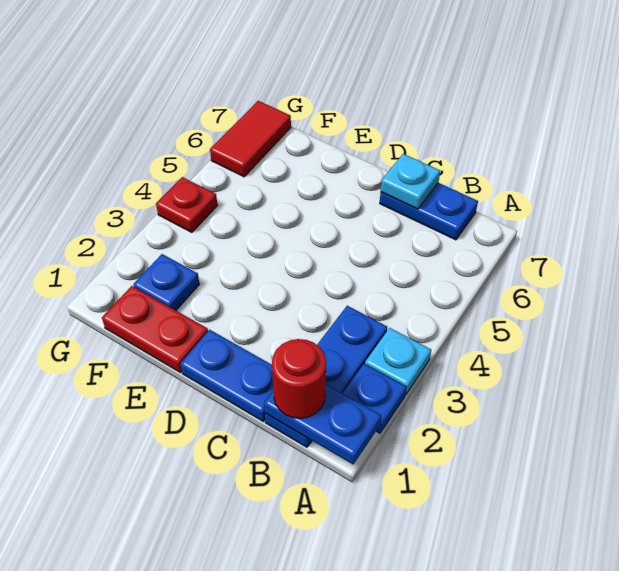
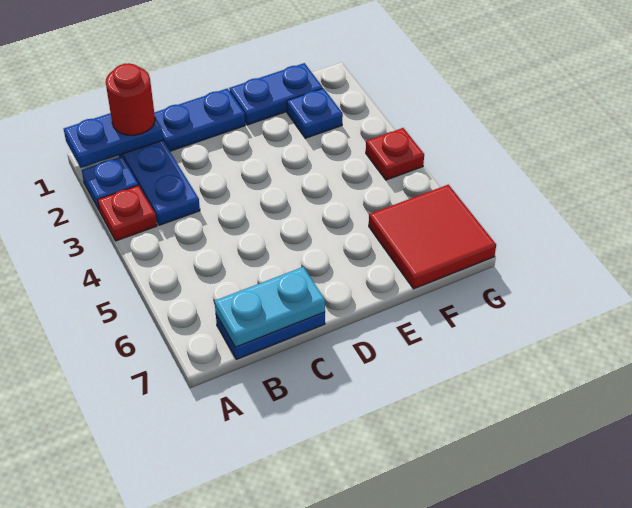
cyan plate A3 level 1 -> red plate A3 level 1
cyan plate C7 level 2 -> cyan plate B7:C7 level 2
red plate E1:F1 level 1 -> blue plate E1:F1 level 1
red tile G6:G7 level 1 -> red tile F6:G7 level 1

